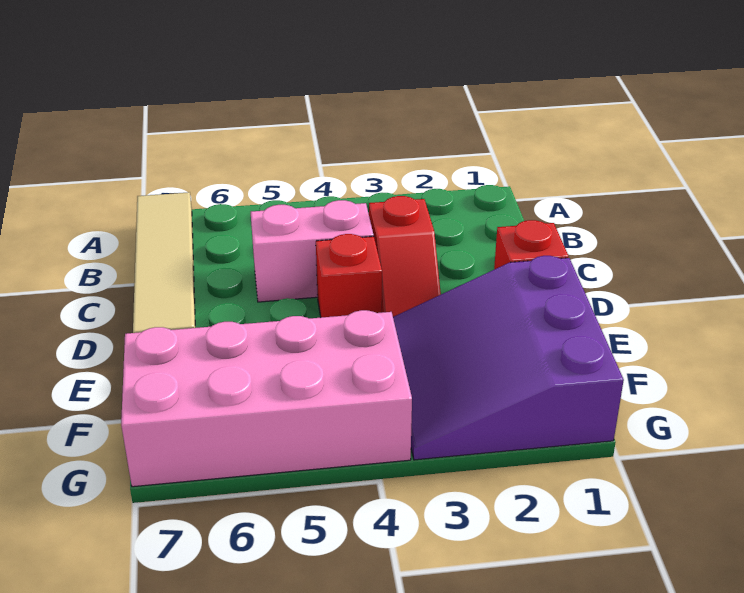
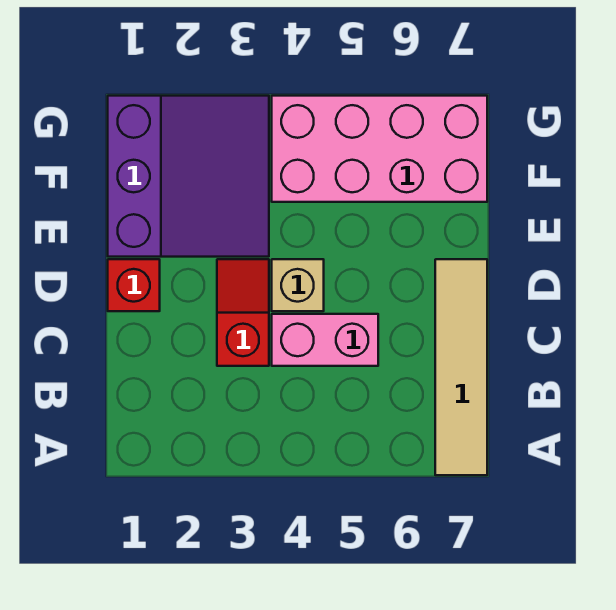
red brick D4 level 1 -> tan brick D4 level 1

